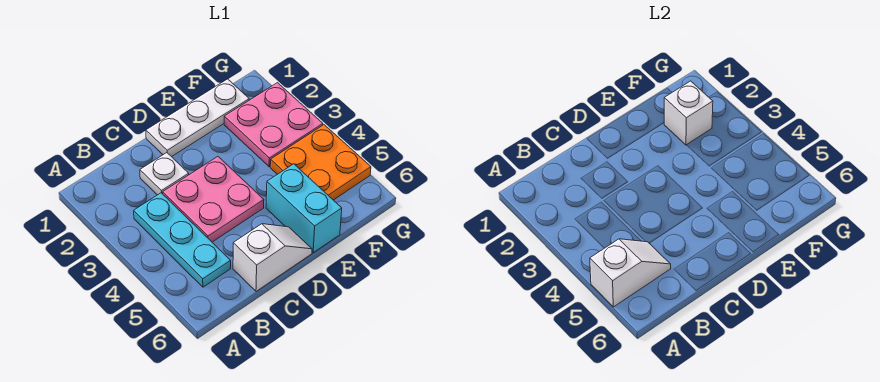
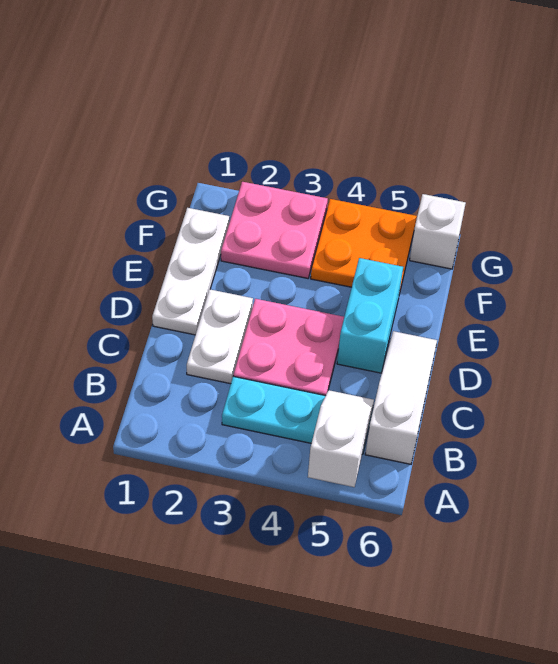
white plate C2 level 1 -> white plate C2:D2 level 1
white slope C6:D6 level 1 top C -> white slope B6:D6 level 1 top B
cyan brick E5:E6 level 1 -> cyan brick D5:E5 level 1
white brick F2 level 2 -> white brick G6 level 1

